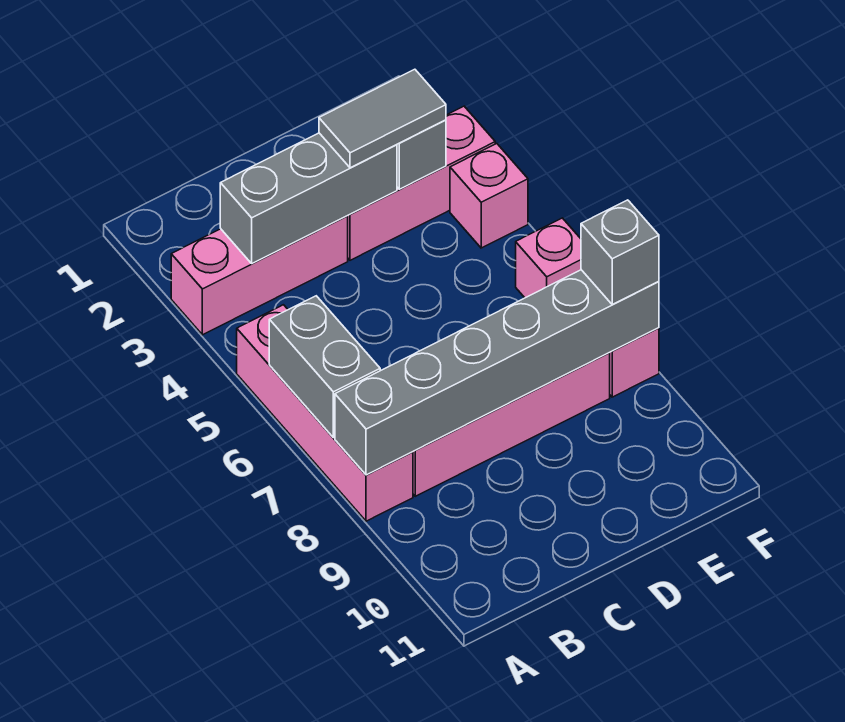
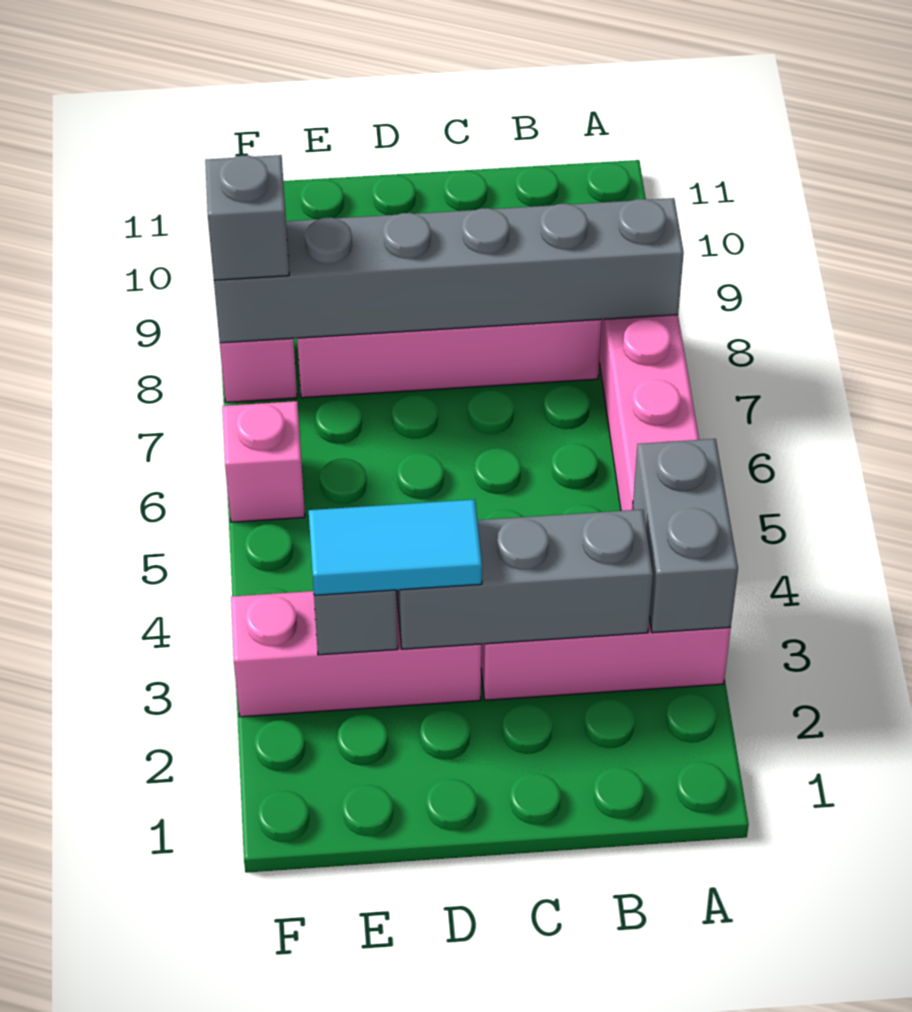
grey brick A6:A7 level 2 -> grey brick A3:A4 level 2
grey tile D3:E3 level 3 -> cyan tile D3:E3 level 3
pink brick F4 level 1 -> none

